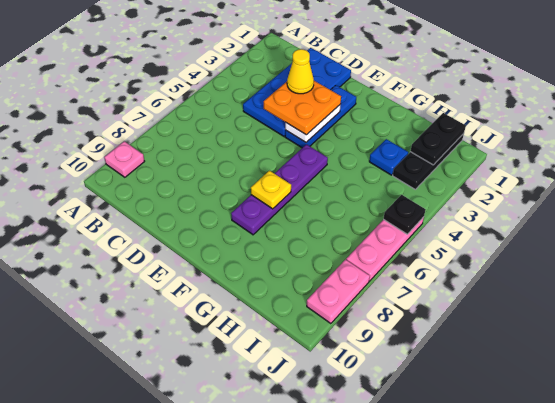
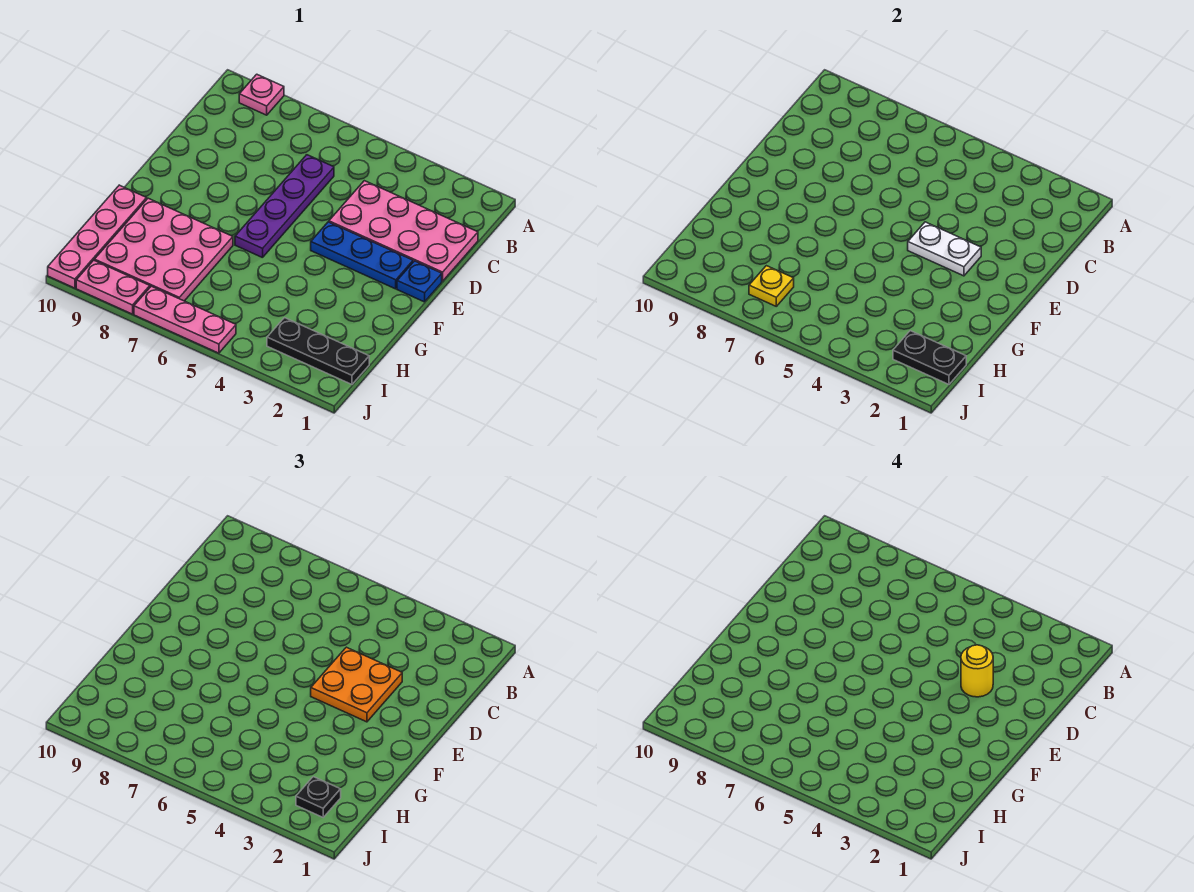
blue plate C1:D4 level 1 -> pink plate C1:D4 level 1
yellow cone D3 level 4 -> yellow round brick D3 level 4
purple plate F5:F8 level 1 -> purple plate C6:F6 level 1
yellow plate F7 level 2 -> yellow plate I7 level 2
none -> pink plate G7:I9 level 1
none -> pink plate G10:J10 level 1
blue plate H3 level 1 -> blue plate E1 level 1
black plate J5 level 2 -> black plate I2 level 3

